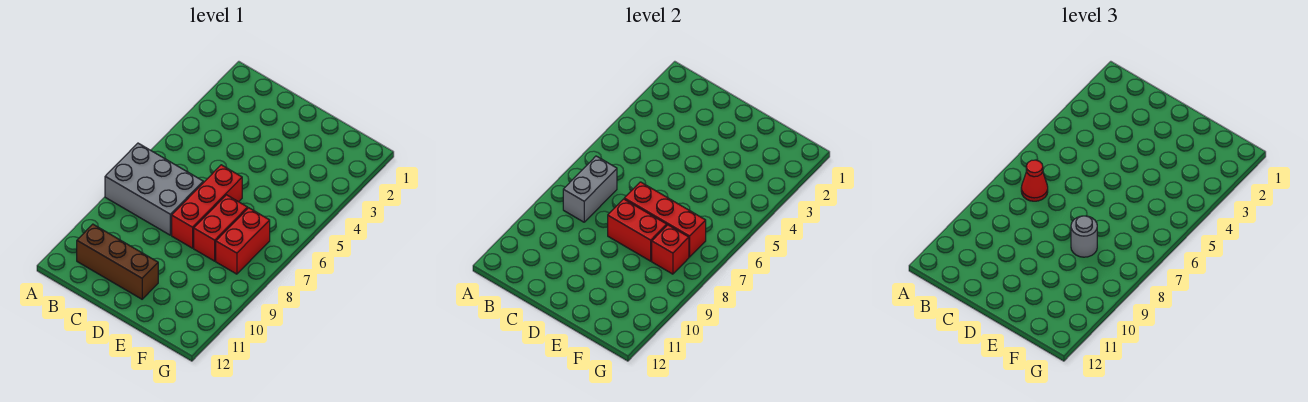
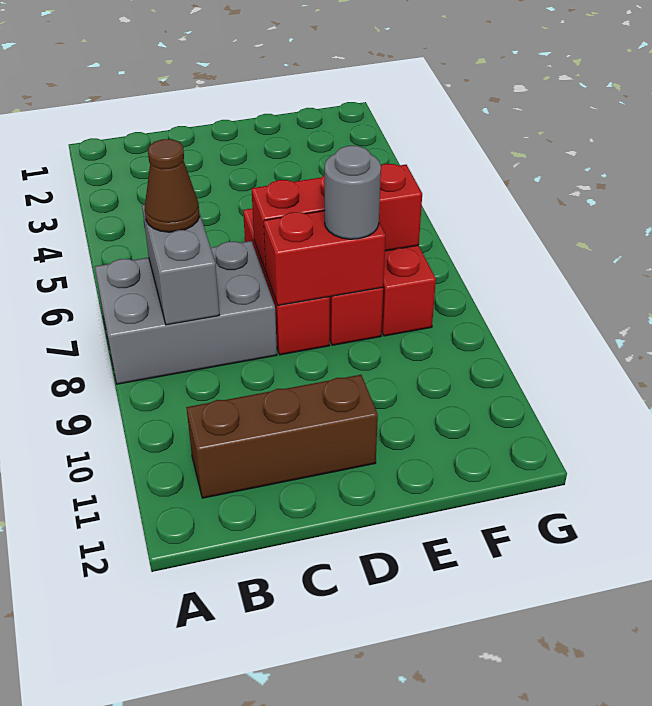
red cone B7 level 3 -> brown cone B7 level 3
red brick F8 level 2 -> none

